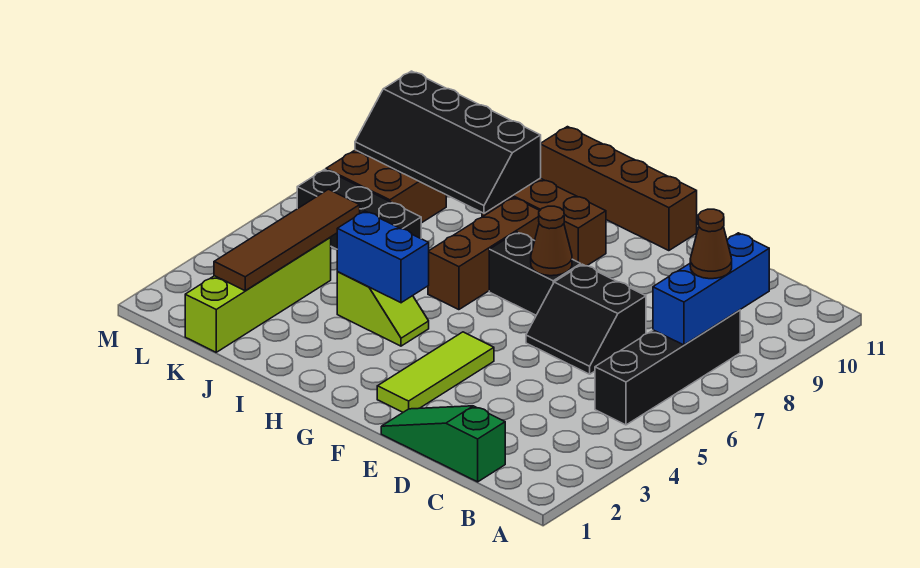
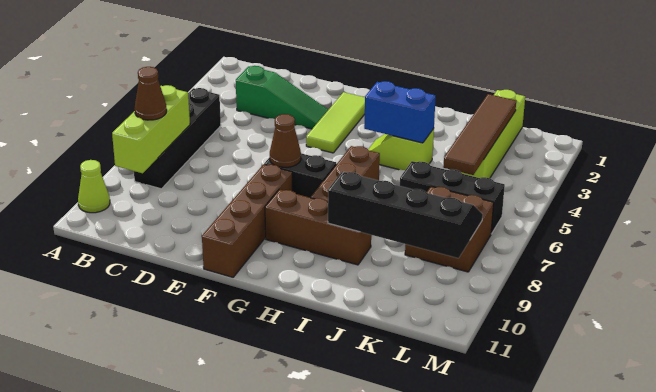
none -> lime cone A10 level 1
blue brick B7:B9 level 2 -> lime brick B7:B9 level 2
green slope C1:E1 level 1 top C -> green slope C3:E3 level 1 top C
black slope D6:E7 level 1 top 7 -> none
brown brick F11:I11 level 1 -> brown brick F8:F11 level 1

